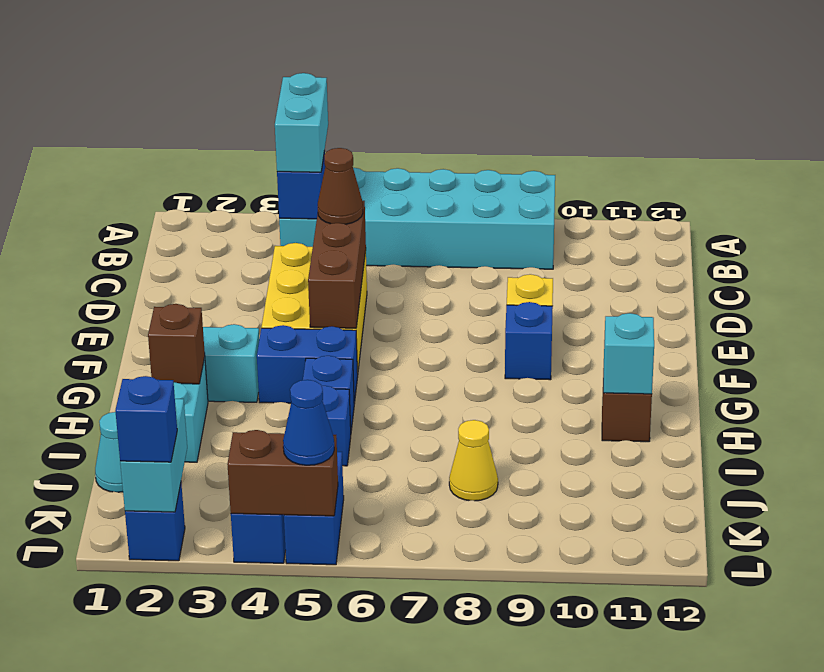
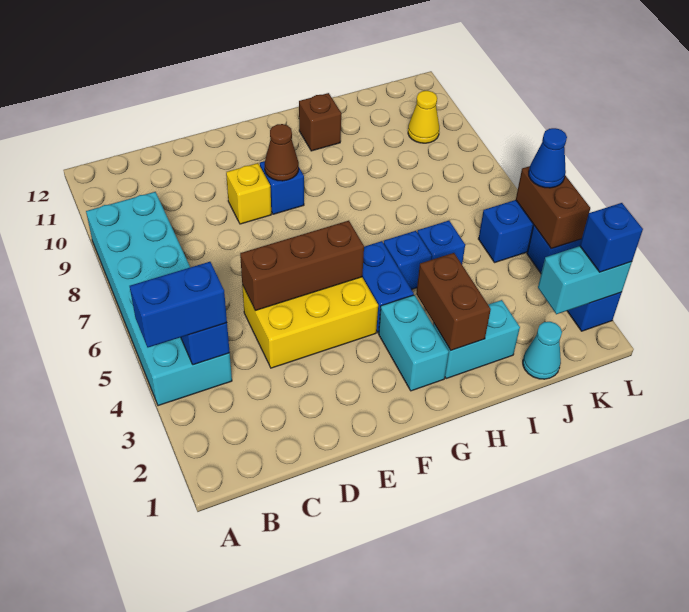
cyan brick A4:B4 level 3 -> blue brick A4:B4 level 3
brown cone D5 level 3 -> brown cone F9 level 2
brown brick H2 level 2 -> brown brick H2:H3 level 2
cyan brick H11 level 2 -> none
yellow cone J8 level 1 -> yellow cone K10 level 1

